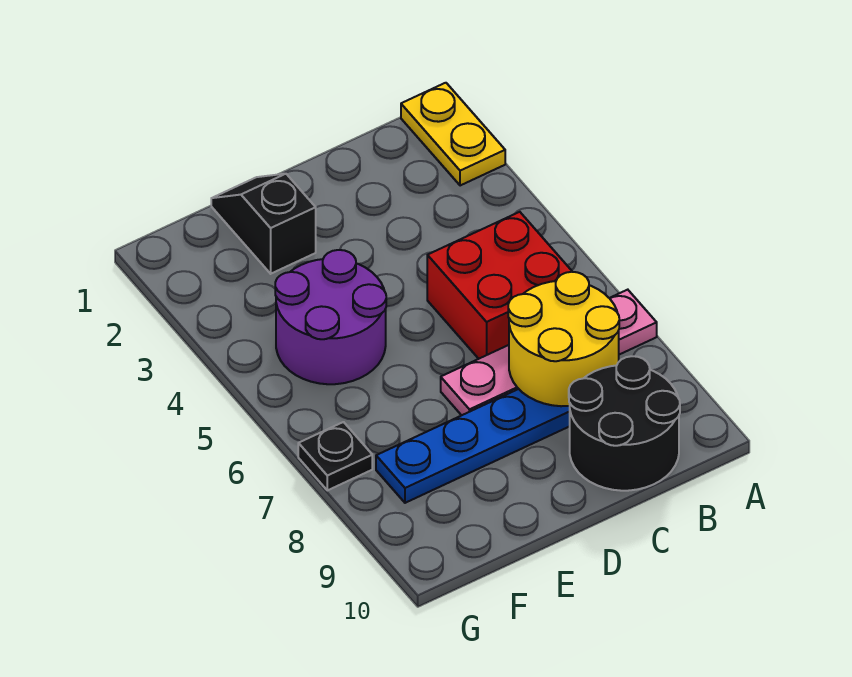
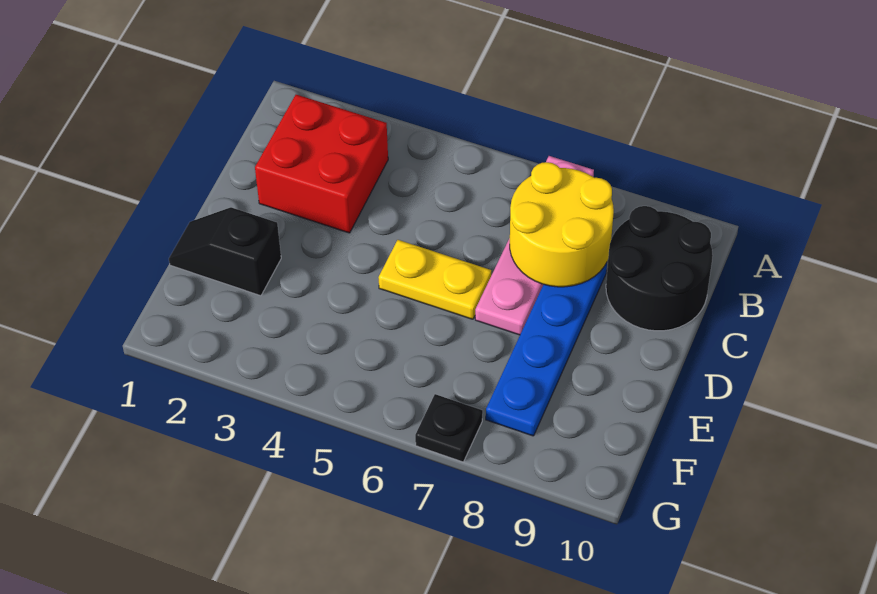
yellow plate A1:A2 level 1 -> yellow plate D5:D6 level 1
red brick B5:C6 level 1 -> red brick B2:C3 level 1
purple round brick E4:F5 level 1 -> none

